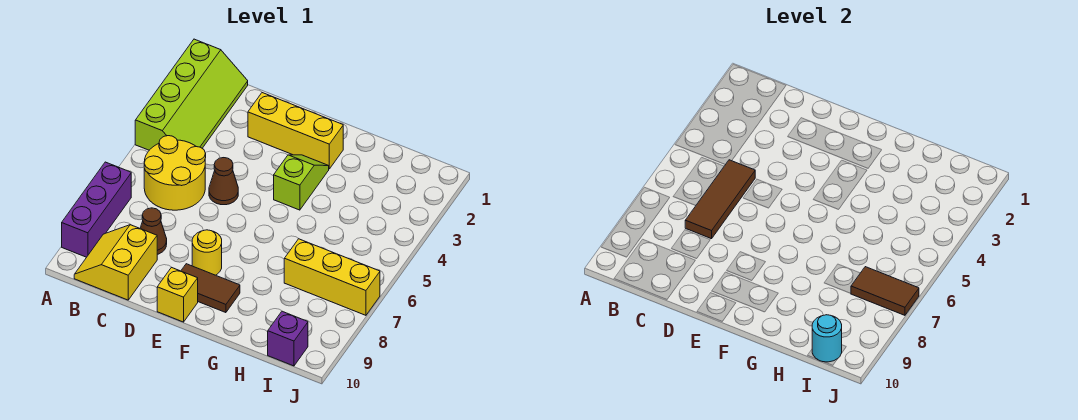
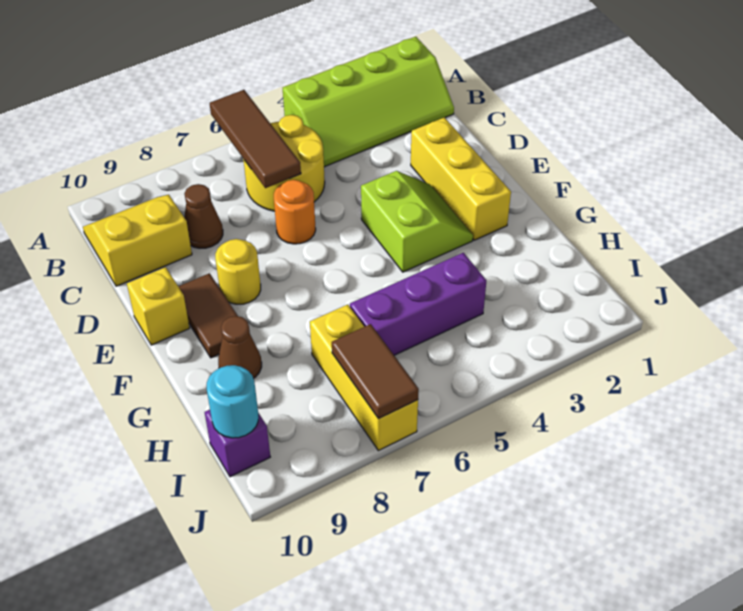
purple brick A7:A9 level 1 -> purple brick H4:H6 level 1
brown tile C5:C7 level 2 -> brown tile A6:C6 level 2
brown cone D5 level 1 -> brown cone G9 level 1
none -> orange round brick D6 level 1
lime slope F3:F4 level 1 top 4 -> lime slope E3:F4 level 1 top 4

